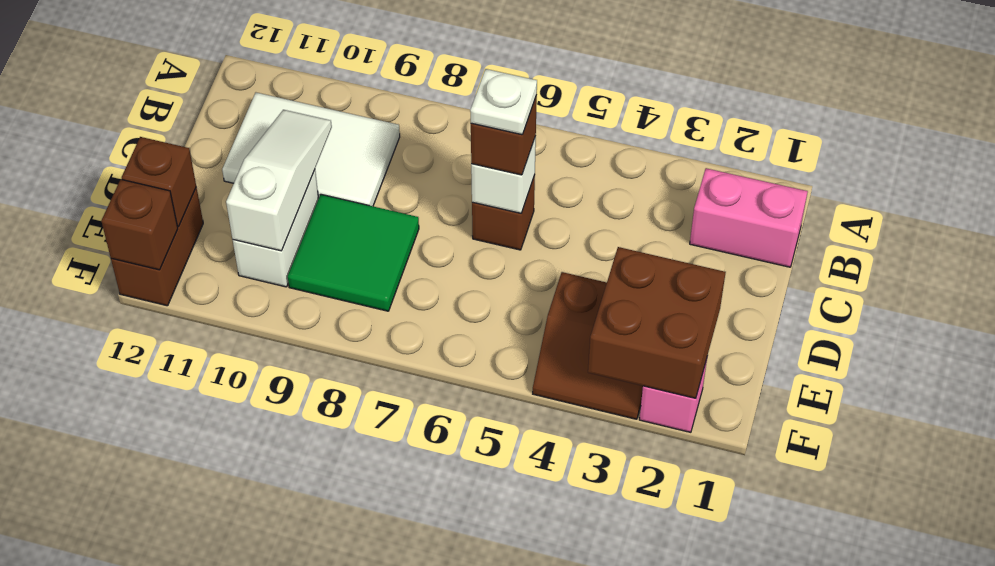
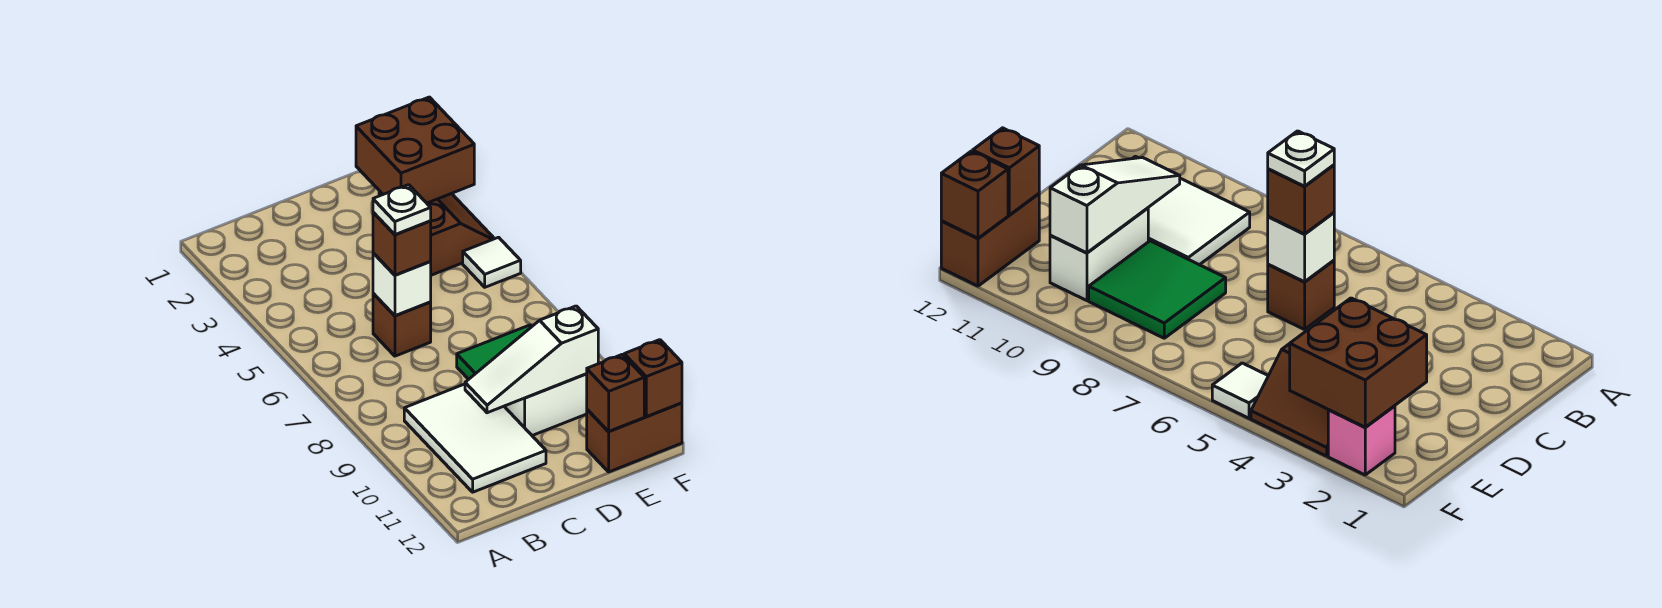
pink brick B1:B2 level 1 -> none
none -> white tile F5 level 1

